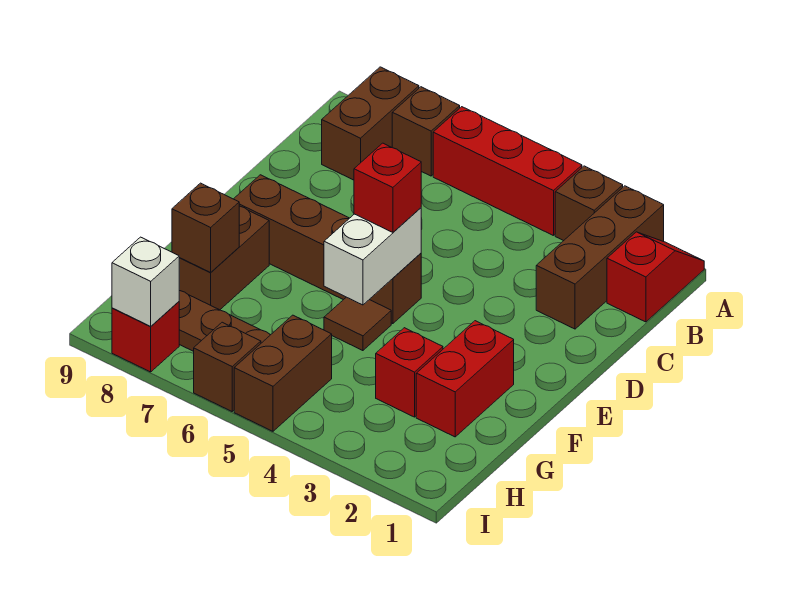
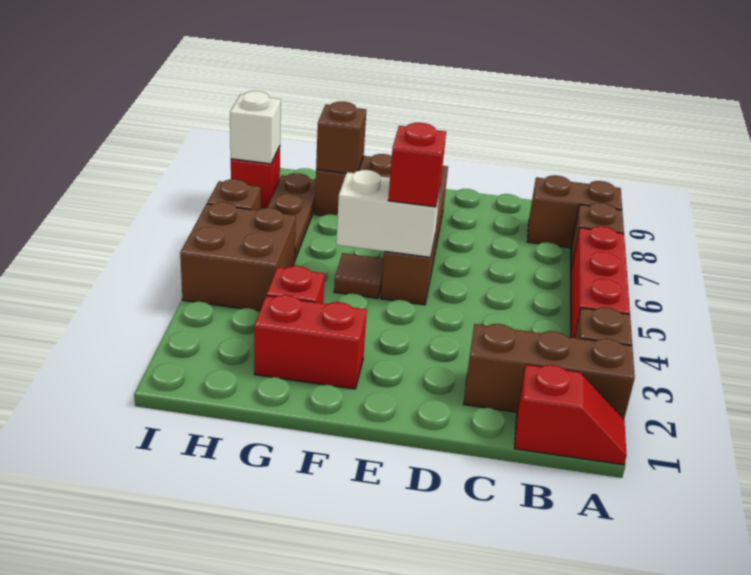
brown brick H5:I5 level 1 -> brown brick H4:I5 level 1

